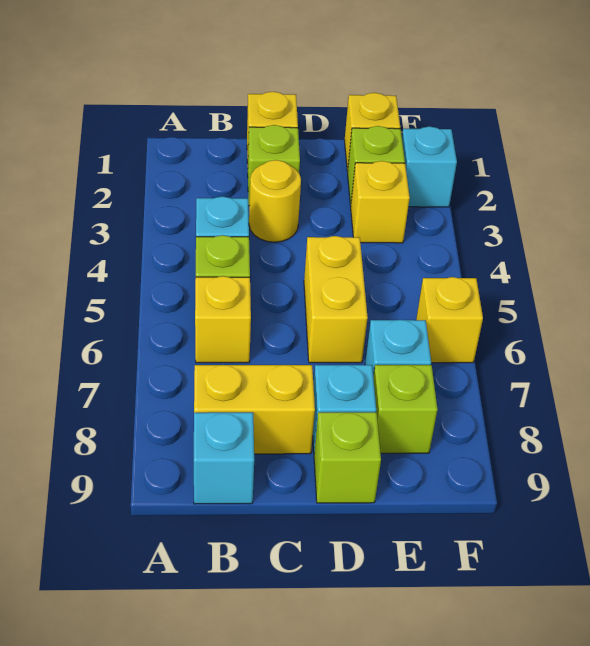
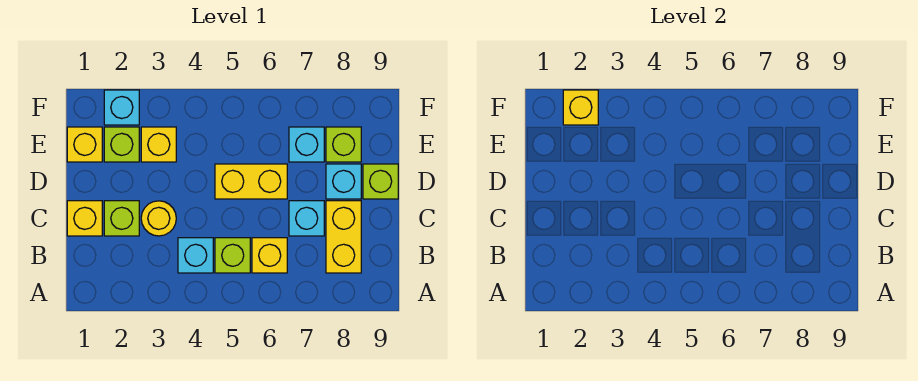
cyan brick B9 level 1 -> cyan brick C7 level 1
yellow brick F6 level 1 -> yellow brick F2 level 2

